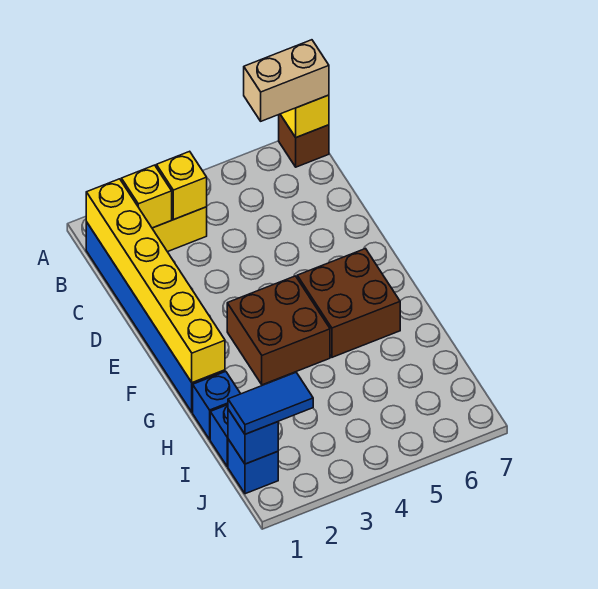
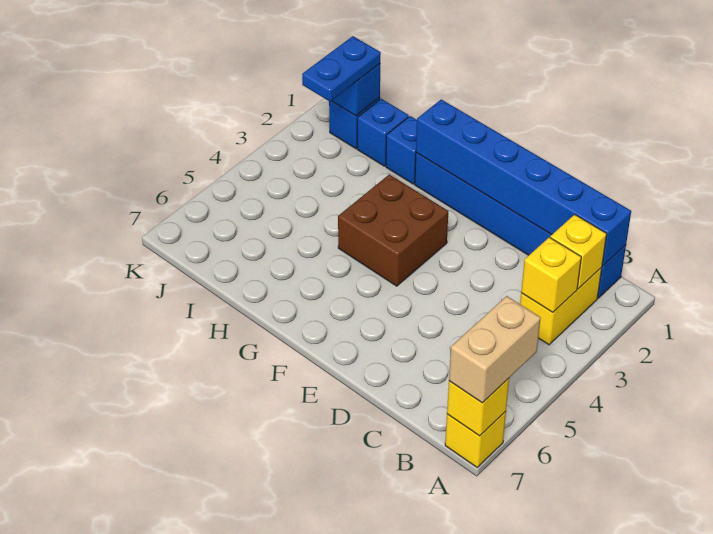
brown brick A7 level 1 -> yellow brick A7 level 1
yellow brick B1:G1 level 2 -> blue brick B1:G1 level 2
brown brick F5:G6 level 1 -> none
blue tile J1:J2 level 3 -> blue plate J1:J2 level 3

